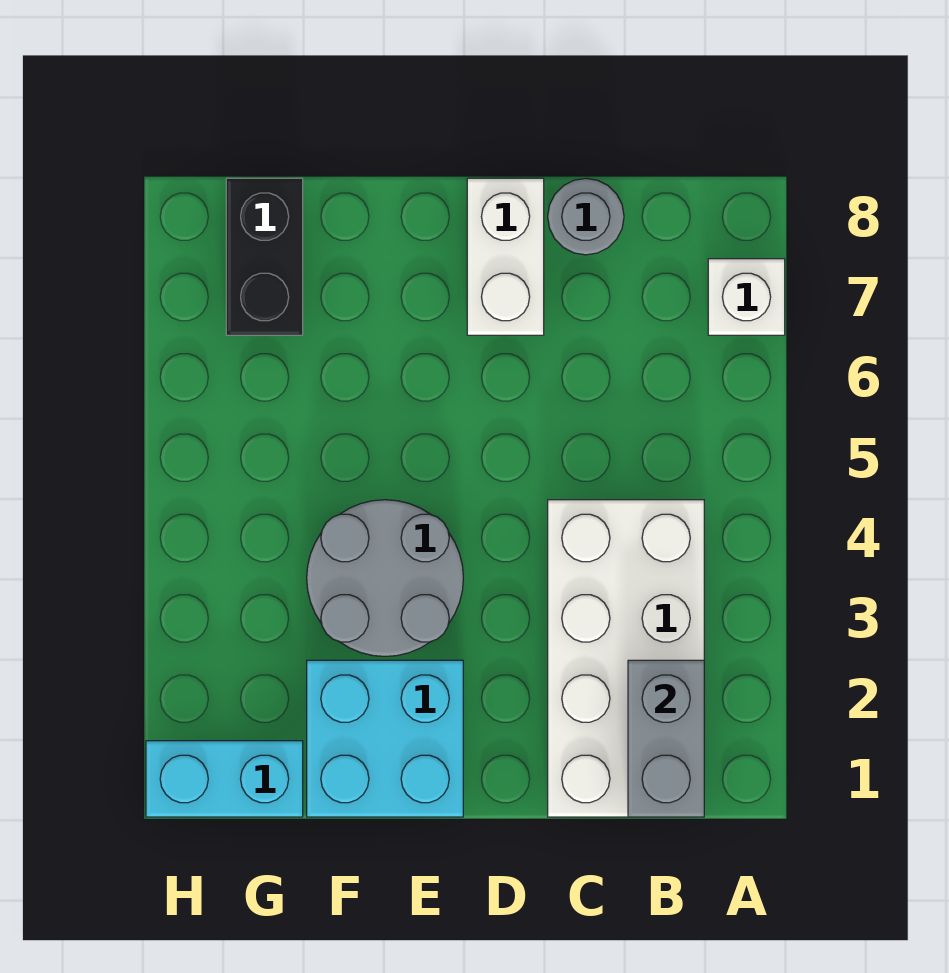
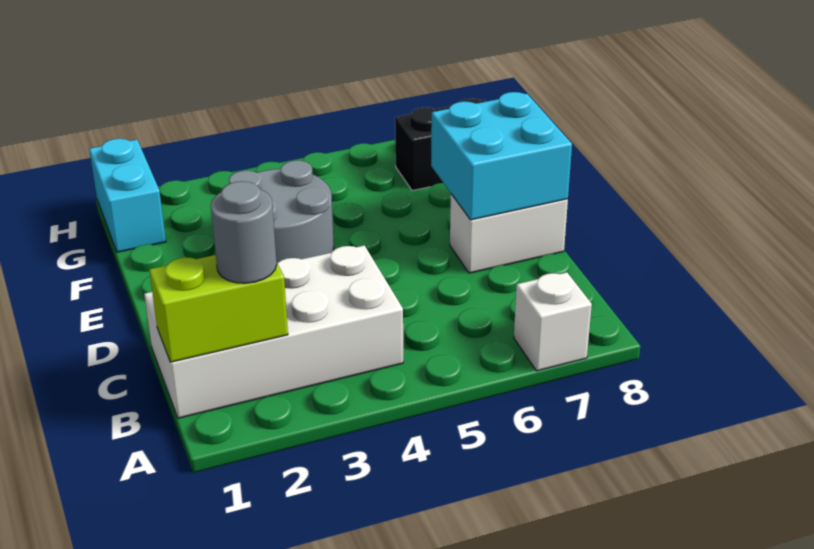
grey brick B1:B2 level 2 -> lime brick B1:B2 level 2
grey round brick C8 level 1 -> grey round brick B2 level 3
cyan brick E1:F2 level 1 -> cyan brick D7:E8 level 2

